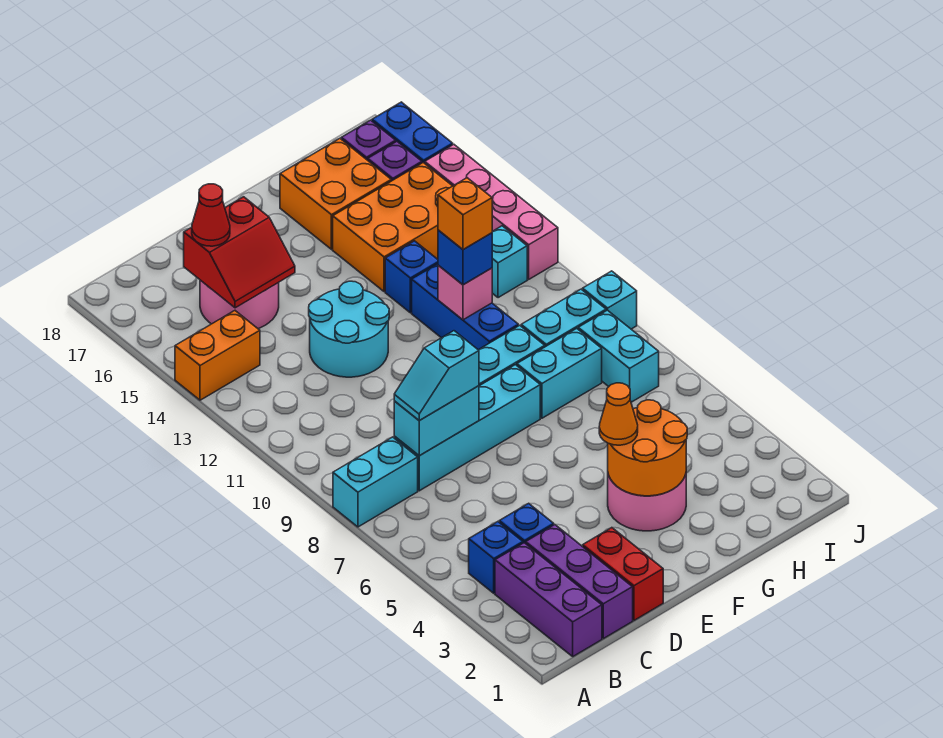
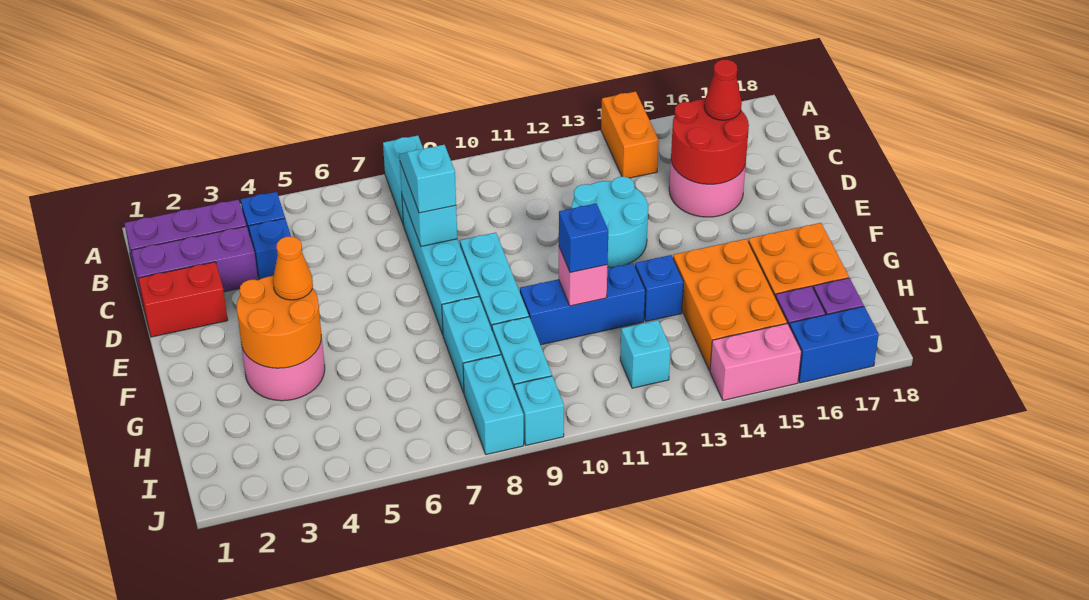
red slope C15:D16 level 2 top 16 -> red round brick C15:D16 level 2
orange brick G11 level 4 -> none
cyan brick I7:I8 level 1 -> cyan brick I8:J8 level 1
pink brick J12:J15 level 1 -> pink brick J14:J15 level 1

